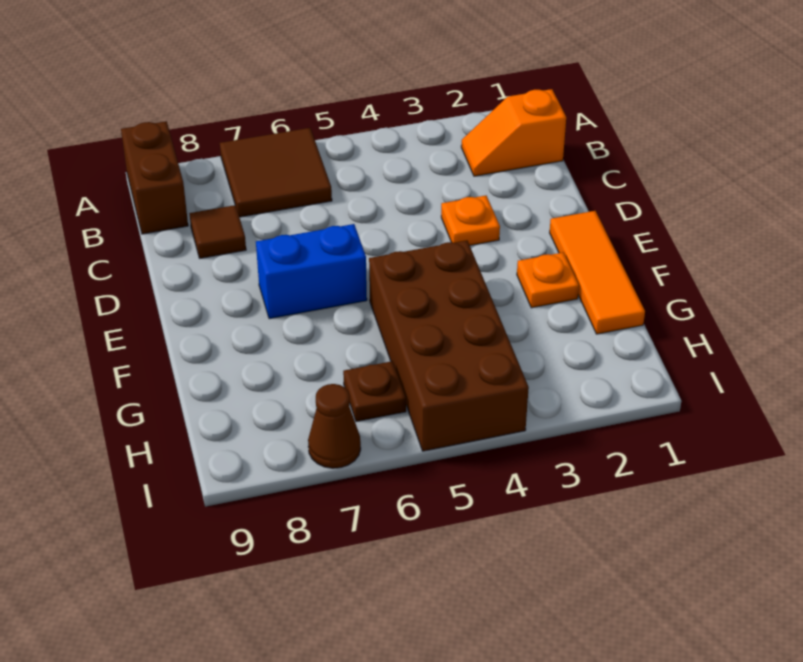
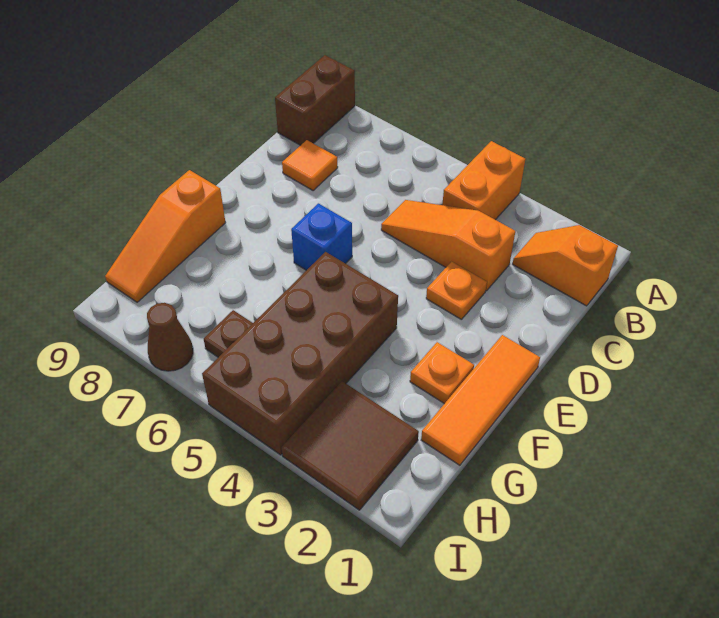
none -> orange brick A4:B4 level 1
brown tile A6:B7 level 1 -> brown tile H2:I3 level 1
none -> orange slope C3:C5 level 1 top 3
brown tile C8 level 1 -> orange tile C8 level 1
blue brick E6:E7 level 1 -> blue brick E6 level 1
none -> orange slope F9:H9 level 1 top F

